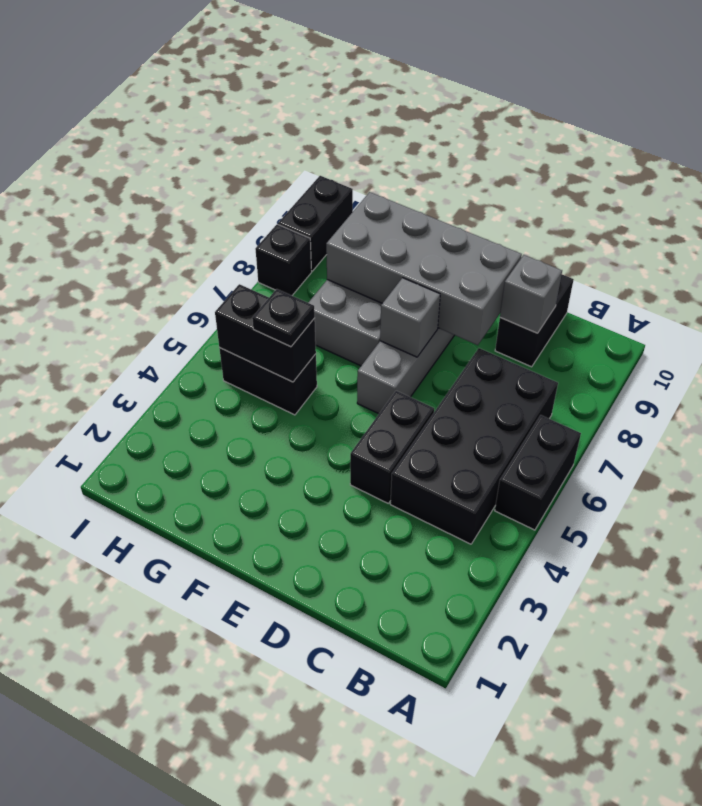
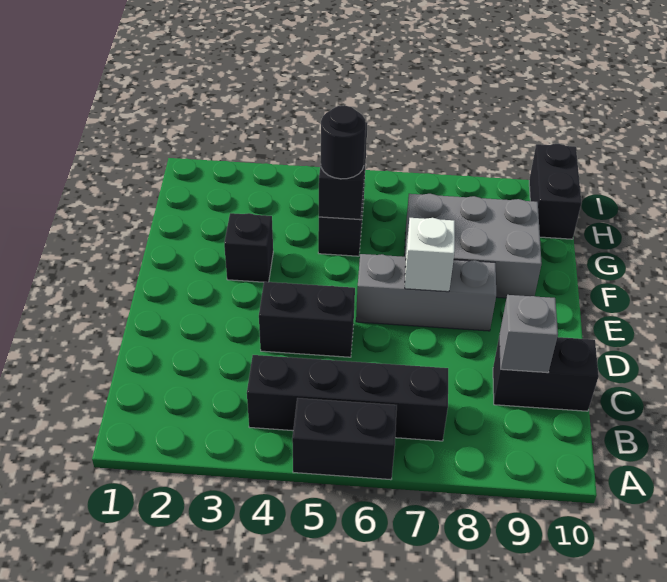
black brick B4:C7 level 1 -> black brick B4:B7 level 1
grey brick D8:G9 level 2 -> none
grey brick E7 level 2 -> white brick E7 level 2
black plate G5 level 3 -> black round brick G5 level 3
black brick I8 level 1 -> black brick F3 level 1
black brick I9:I10 level 1 -> black brick H10:I10 level 1

